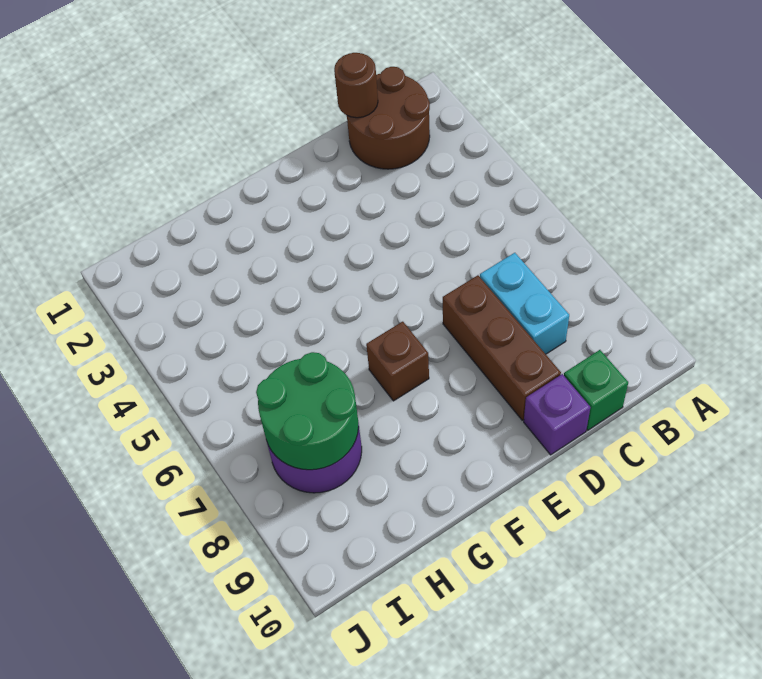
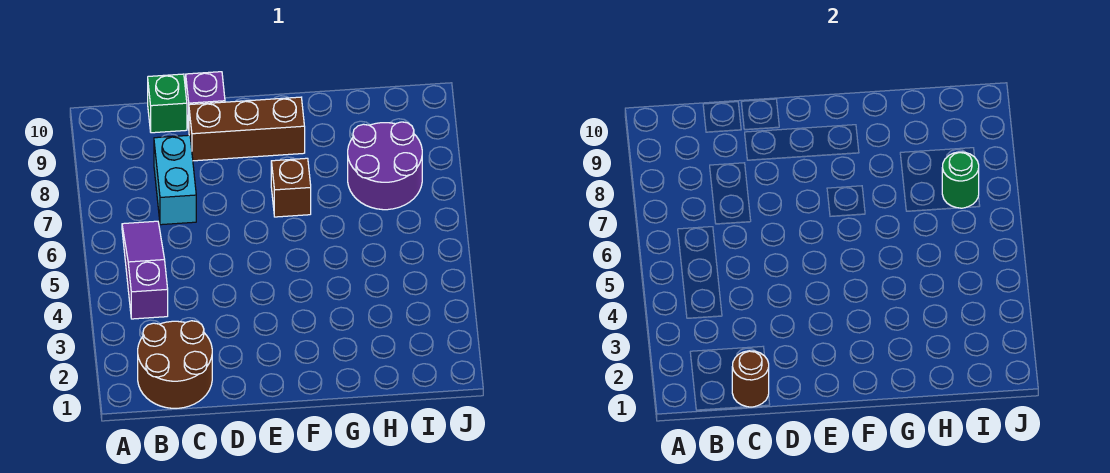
none -> purple slope B4:B6 level 1 top 4
brown brick D7:D9 level 1 -> brown brick D9:F9 level 1
green round brick H7:I8 level 2 -> green round brick I7 level 2

